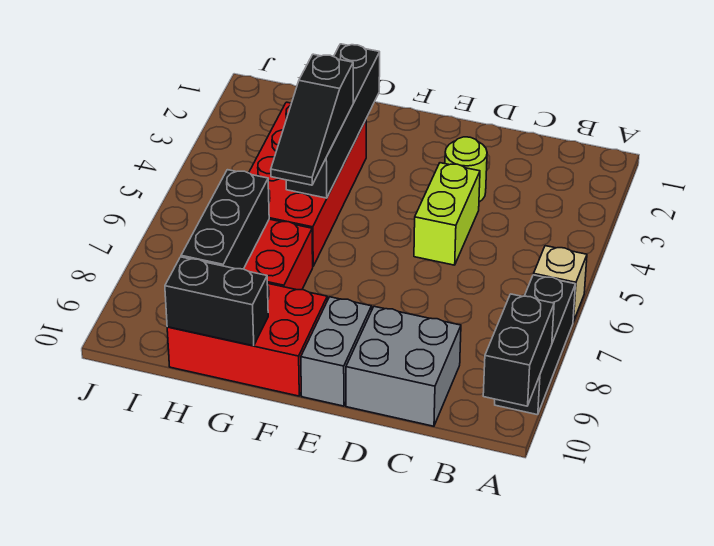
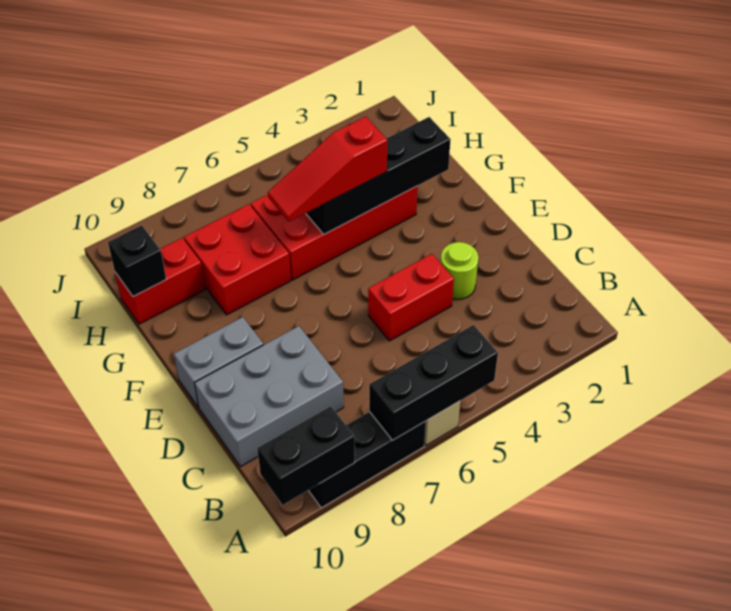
grey brick C9:D10 level 1 -> grey brick C8:D10 level 1
lime brick D4:D5 level 1 -> red brick D4:D5 level 1
red brick F9:H10 level 1 -> red brick H9:H10 level 1
black slope G4:G6 level 3 top 4 -> red slope G4:G6 level 3 top 4
black brick G10:H10 level 2 -> black brick H10 level 2
black brick H7:H9 level 2 -> black brick A5:A7 level 2

